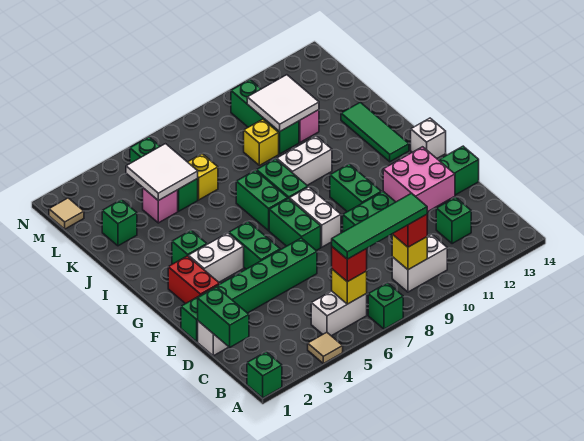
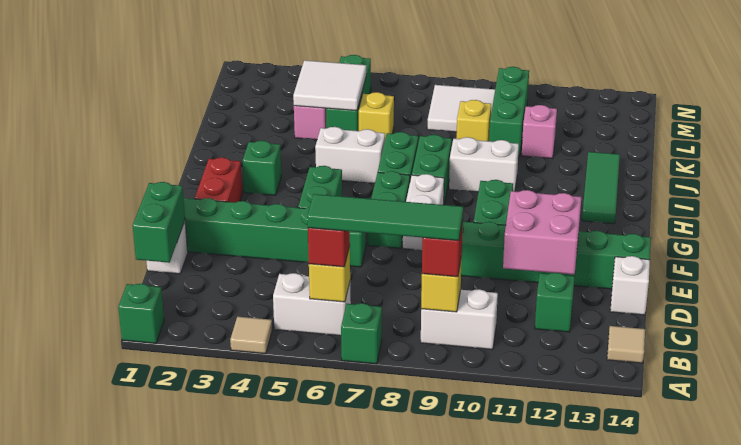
white brick G3:G4 level 1 -> white brick I5:I6 level 1
white brick G14 level 1 -> white brick D14 level 1
green brick K2 level 1 -> none
white tile K10:L11 level 2 -> white tile L8:M9 level 1
tan tile M1 level 1 -> tan tile B14 level 1

